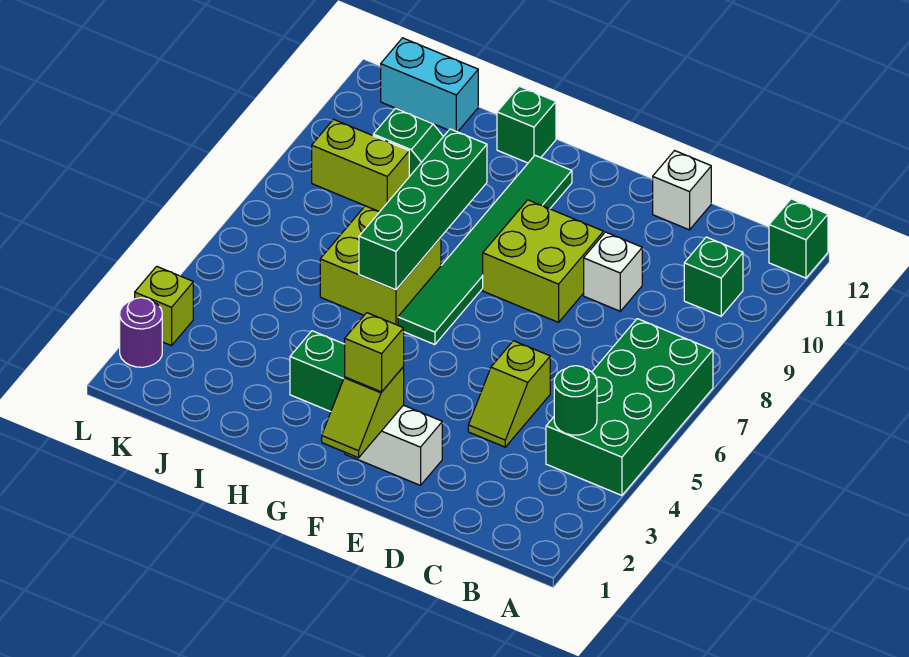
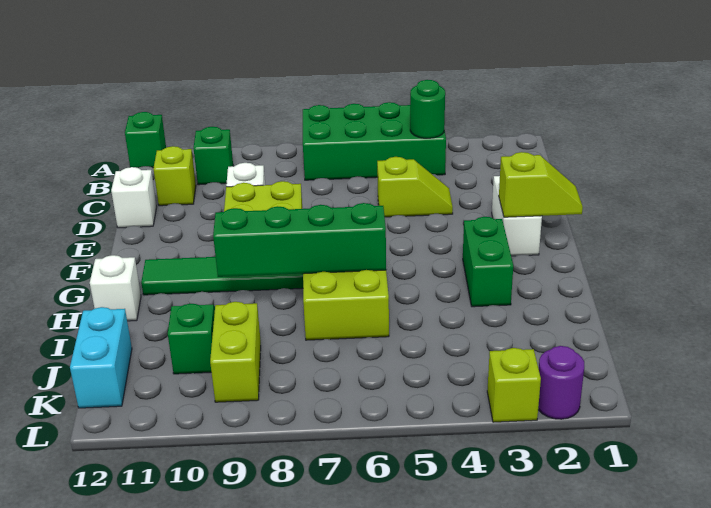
lime brick F2 level 3 -> lime brick C11 level 1
green brick H12 level 1 -> white brick H12 level 1

